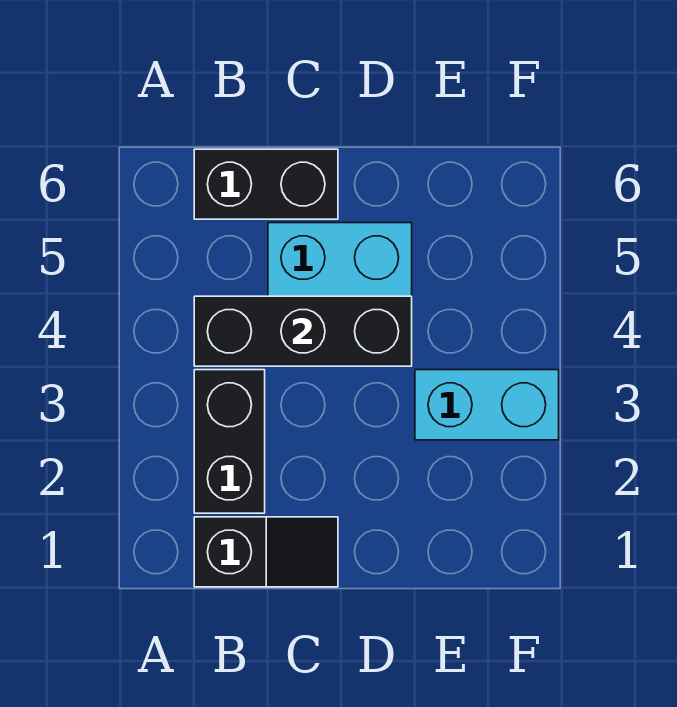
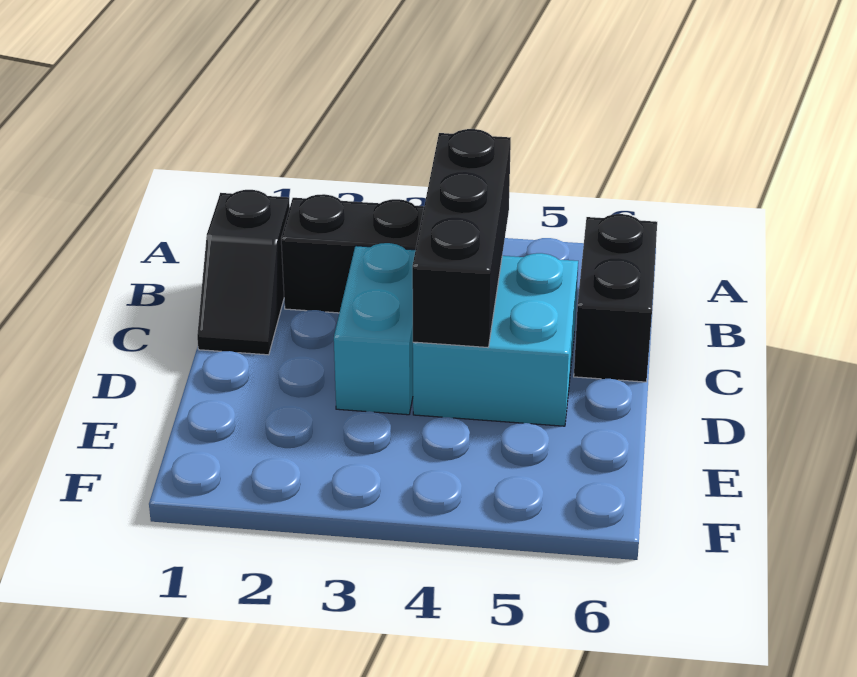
cyan brick E3:F3 level 1 -> cyan brick C3:D3 level 1

